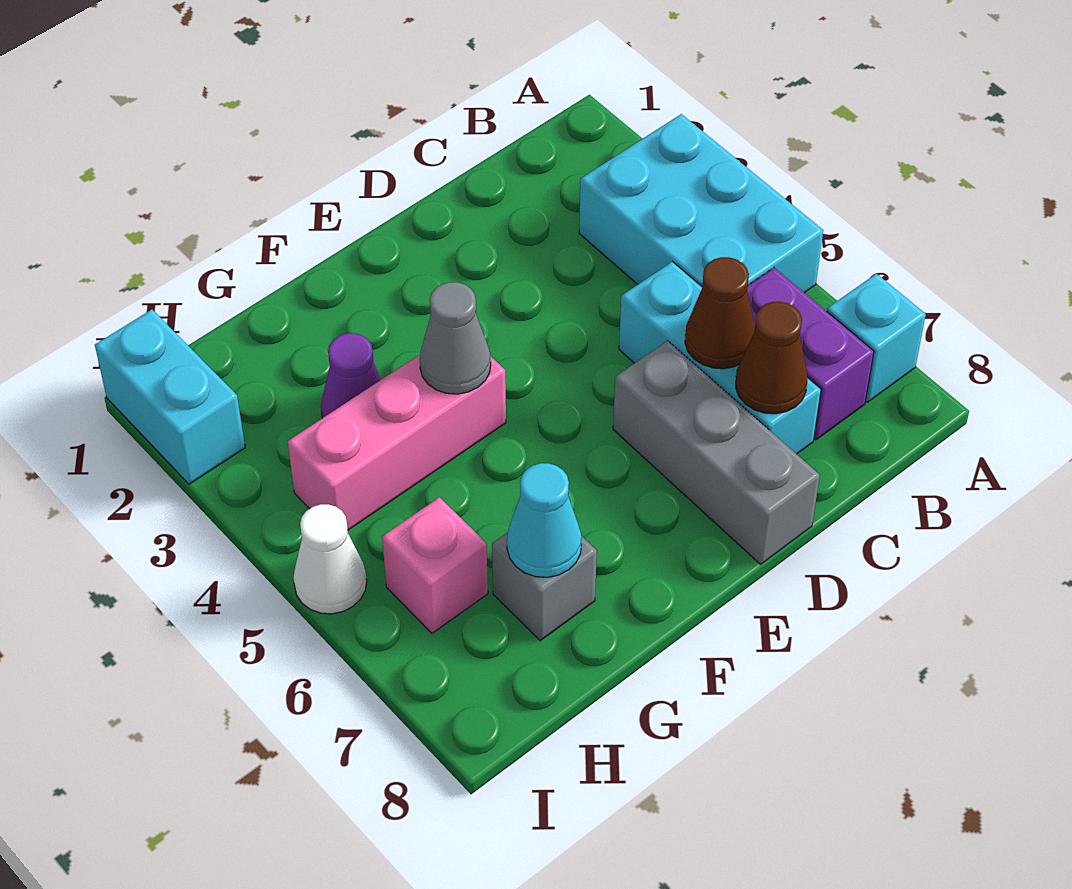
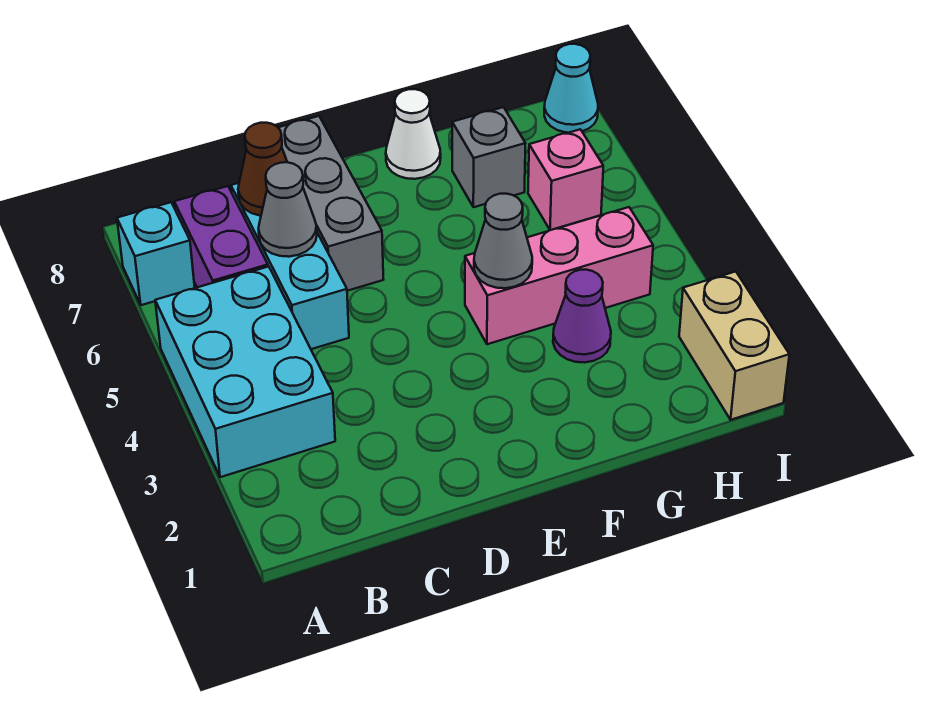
brown cone C6 level 2 -> grey cone C6 level 2
cyan cone G7 level 2 -> cyan cone I8 level 1
cyan brick I1:I2 level 1 -> tan brick I1:I2 level 1
white cone I5 level 1 -> white cone F8 level 1

